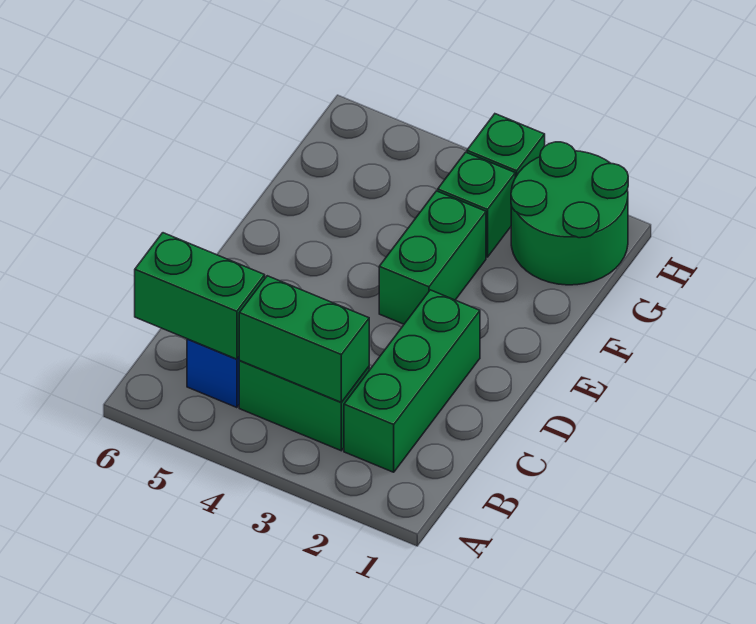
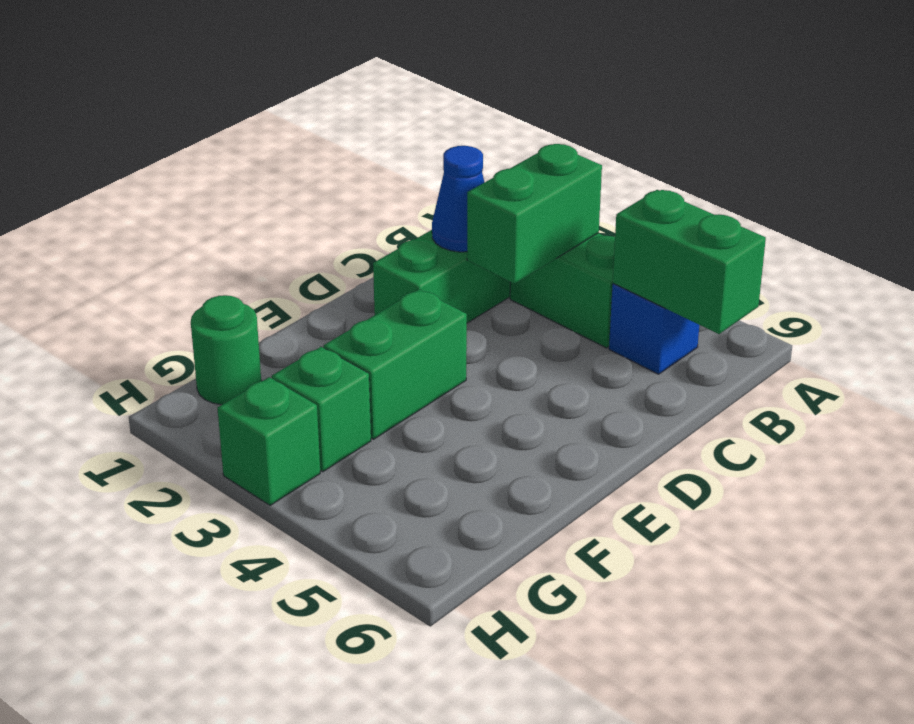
green brick B3:B4 level 2 -> green brick B3:C3 level 2
none -> blue cone C2 level 2
green round brick G1:H2 level 1 -> green round brick G1 level 1

